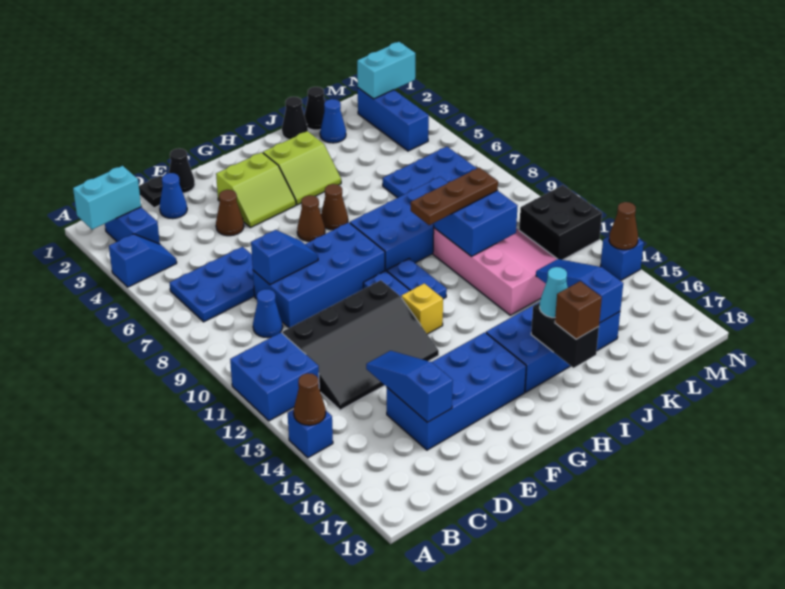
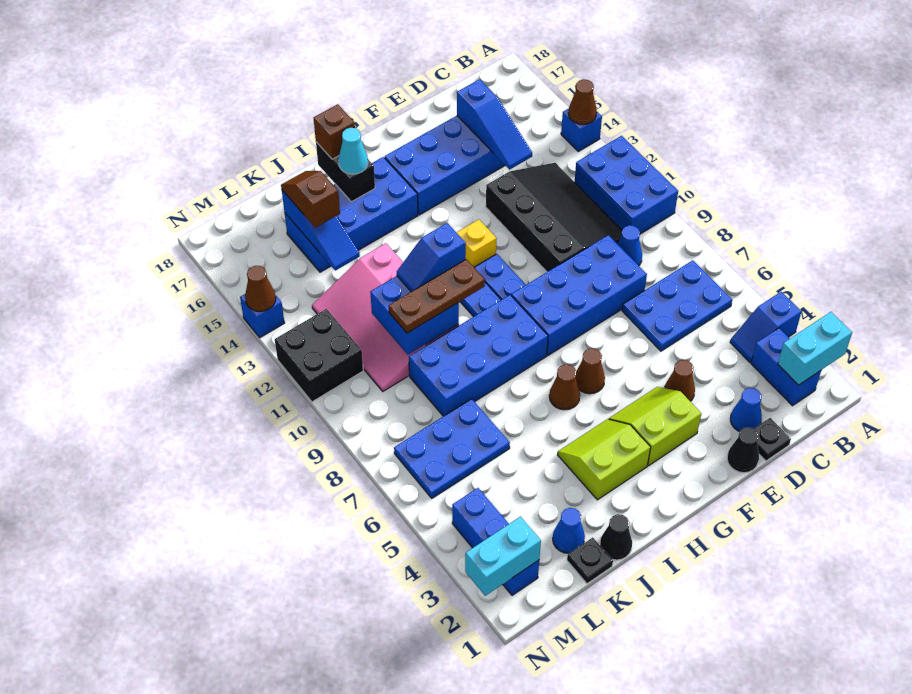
blue brick A11:B12 level 1 -> blue brick A10:B12 level 1
black slope C11:F13 level 1 top 11 -> black slope C10:E13 level 1 top E
blue slope D8:E8 level 2 top D -> blue slope I11:J11 level 3 top I
black cone K1 level 1 -> black plate K1 level 1
none -> brown slope K15:K16 level 3 top 15

